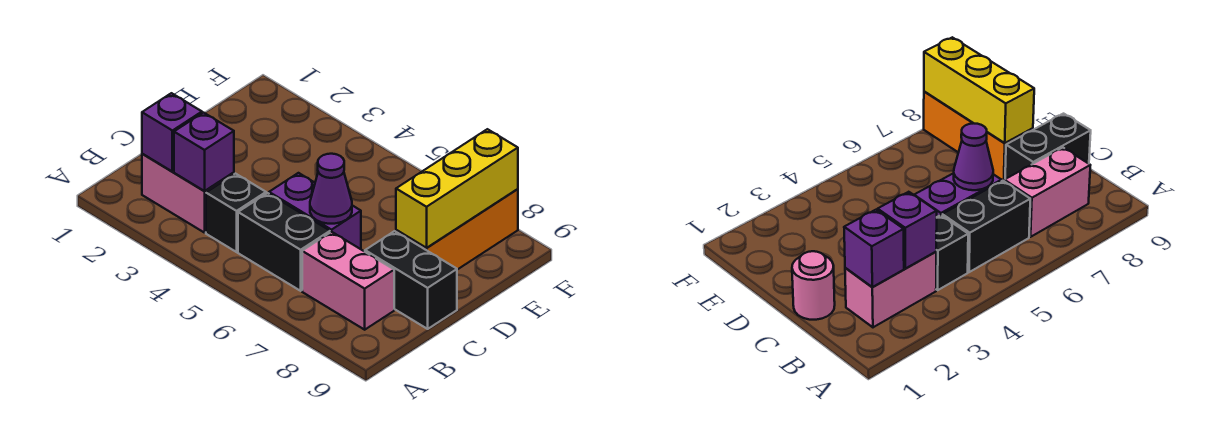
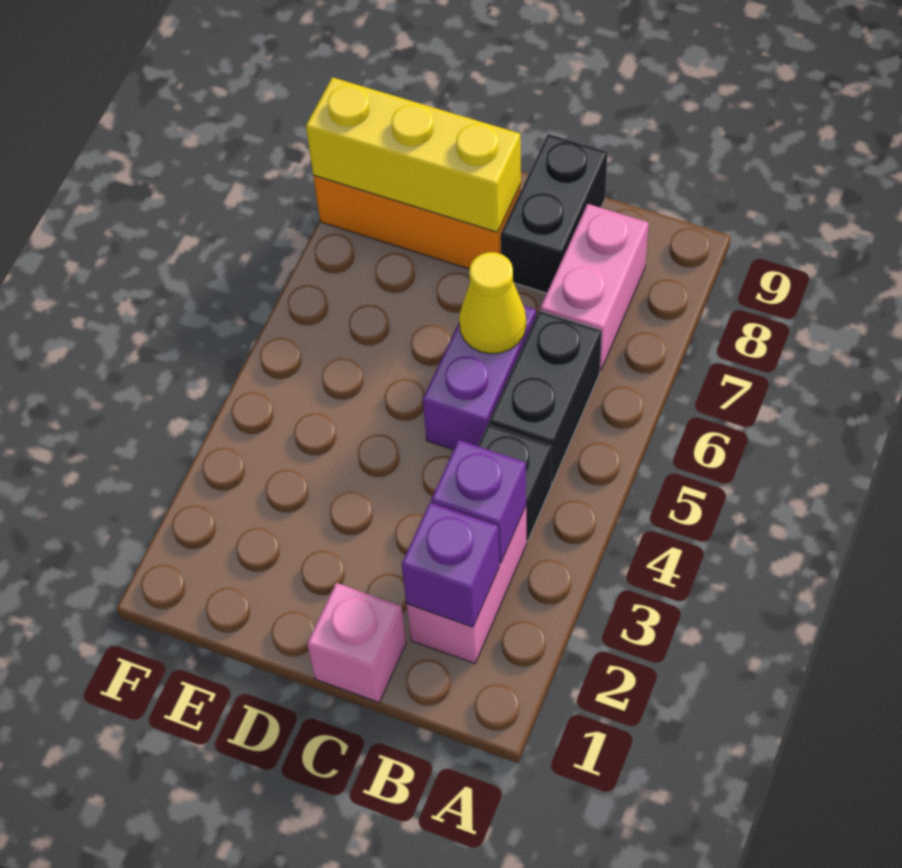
pink round brick C1 level 1 -> pink brick C1 level 1
purple cone C6 level 2 -> yellow cone C6 level 2

